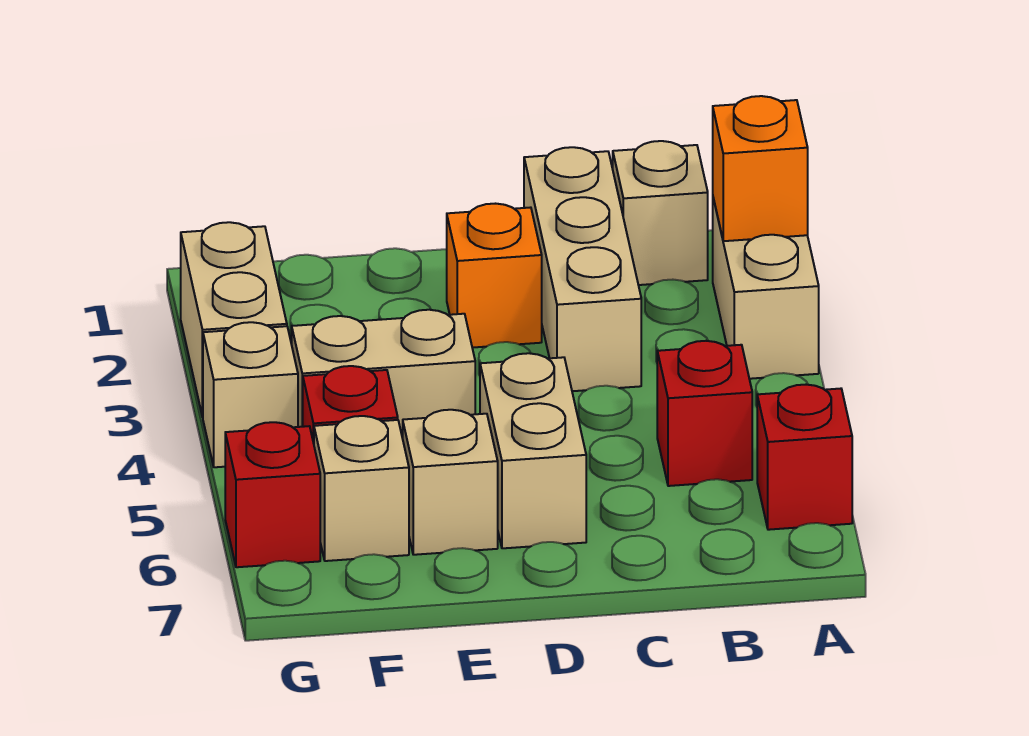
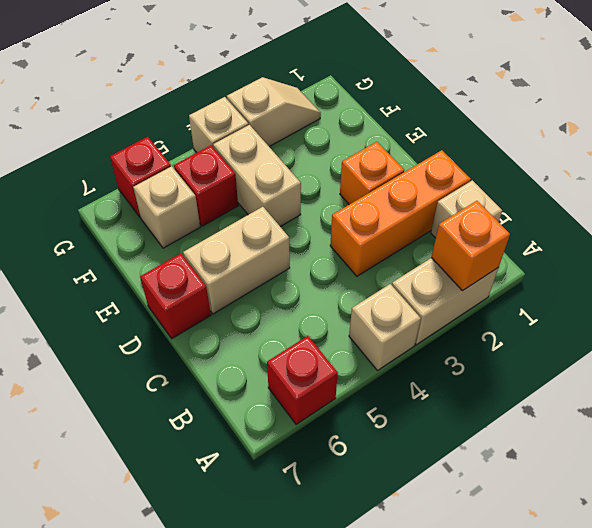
red brick B5 level 1 -> red brick D7 level 1
tan brick C1:C3 level 1 -> orange brick C1:C3 level 1
tan brick E6 level 1 -> tan brick A4 level 1
tan brick G2:G3 level 1 -> tan slope G2:G3 level 1 top 3

